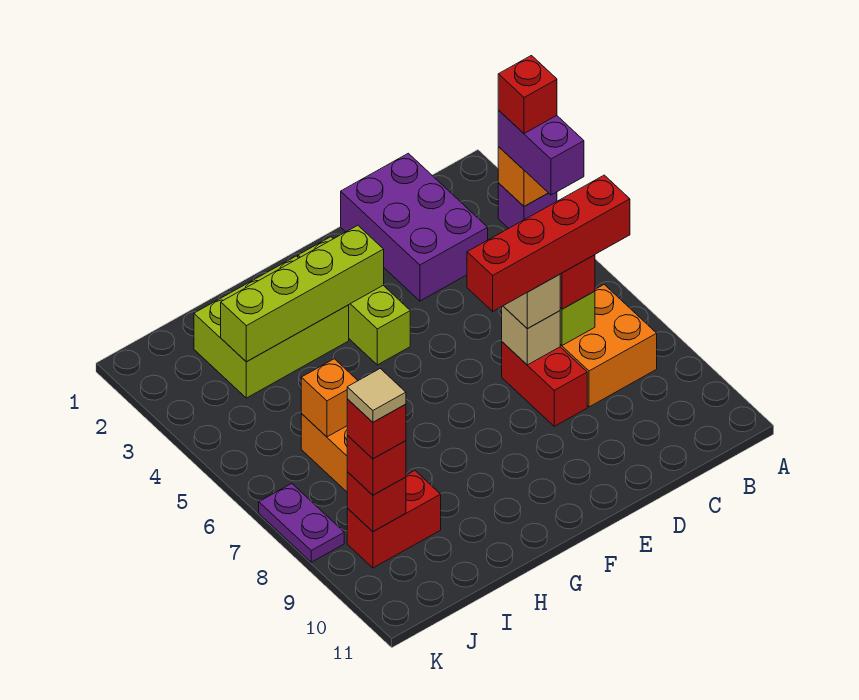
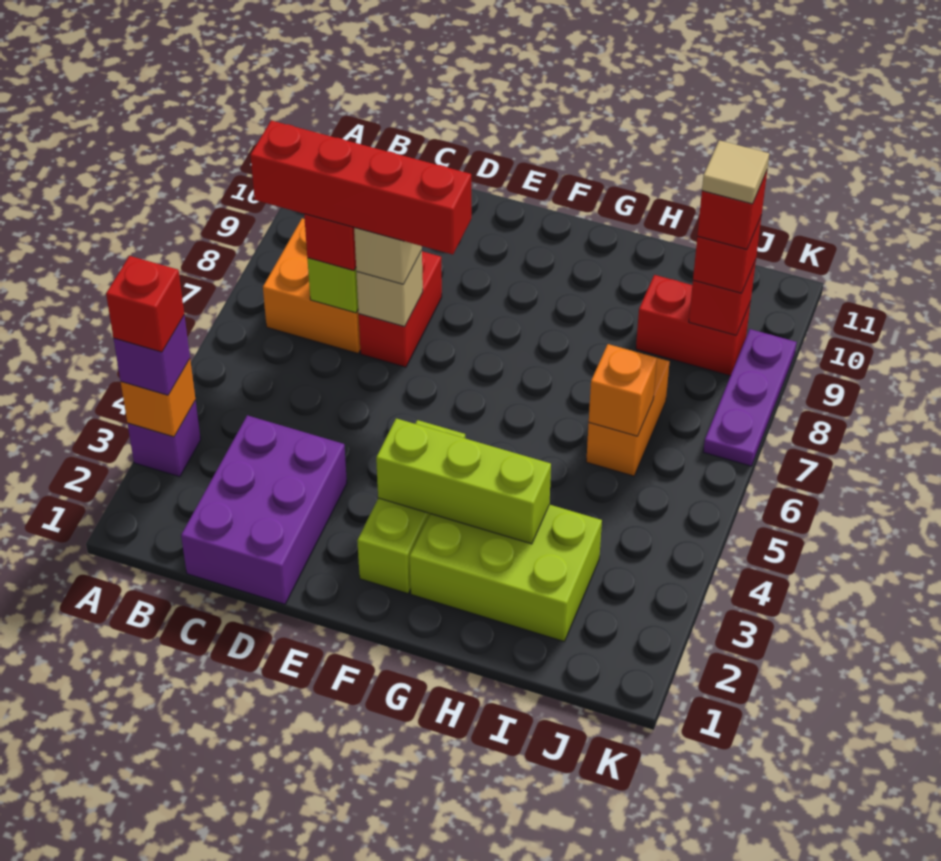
purple brick A3:A4 level 3 -> purple brick A3 level 3
lime brick F3:I3 level 2 -> lime brick F3:H3 level 2
purple plate K7:K8 level 1 -> purple plate K7:K9 level 1

